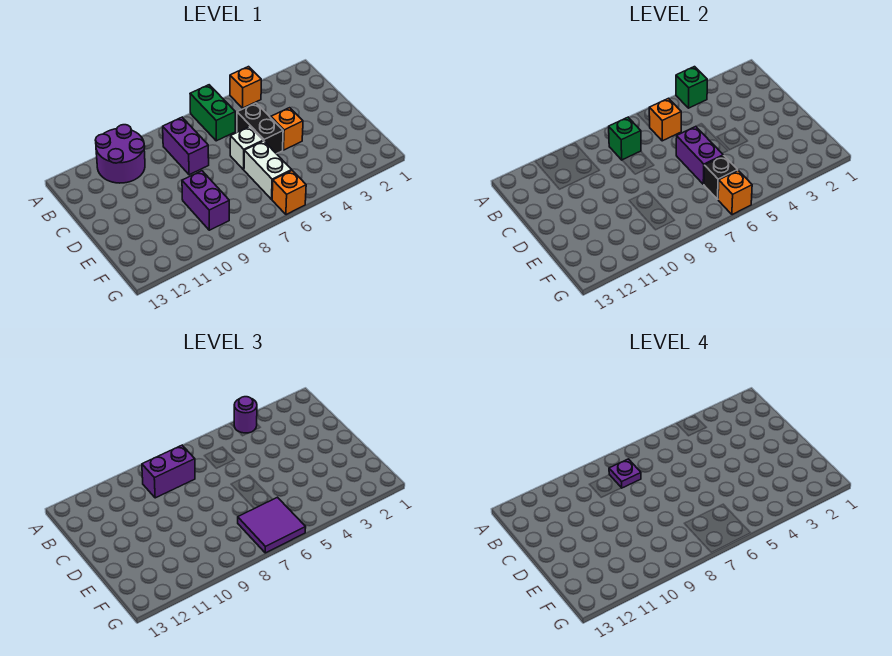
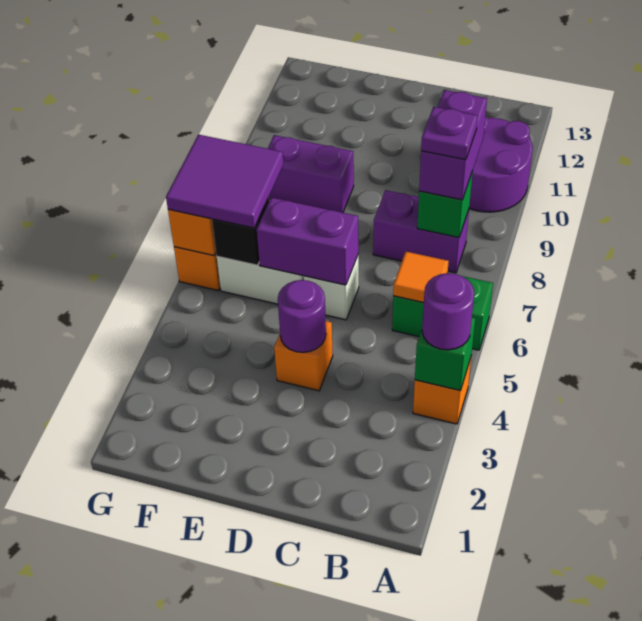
orange brick B6 level 2 -> orange tile B6 level 2
black brick C5:D5 level 1 -> none
none -> purple round brick D4 level 2

